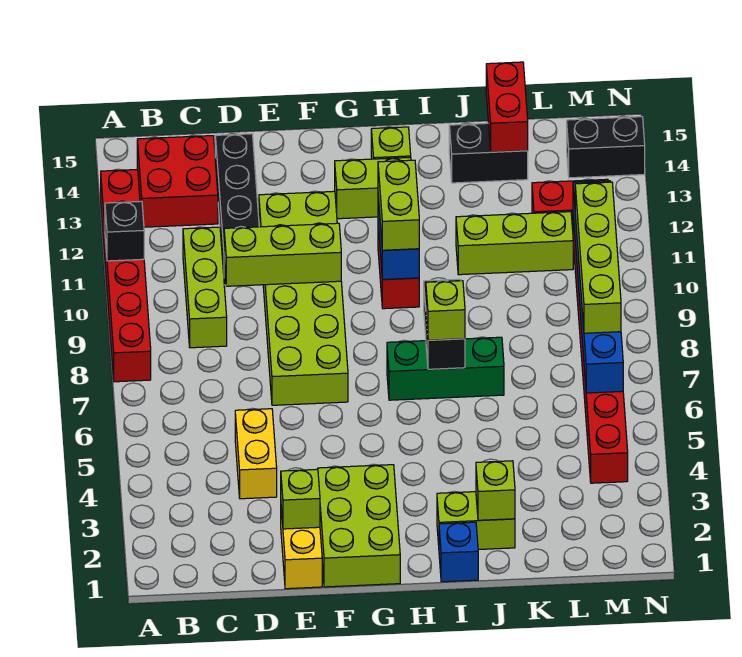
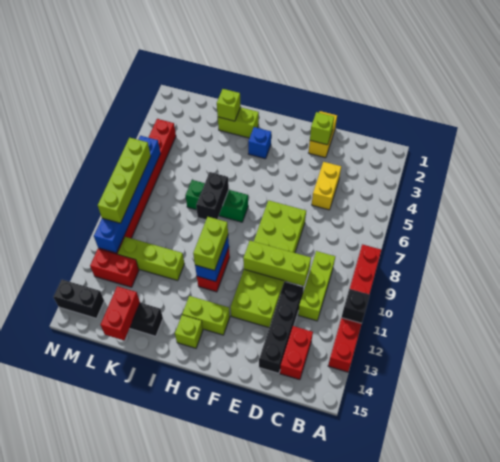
red brick B13:C14 level 1 -> red brick C13:C14 level 1
lime brick F1:G3 level 1 -> none
blue brick I1 level 1 -> blue brick H3 level 1
lime brick I7 level 3 -> none

